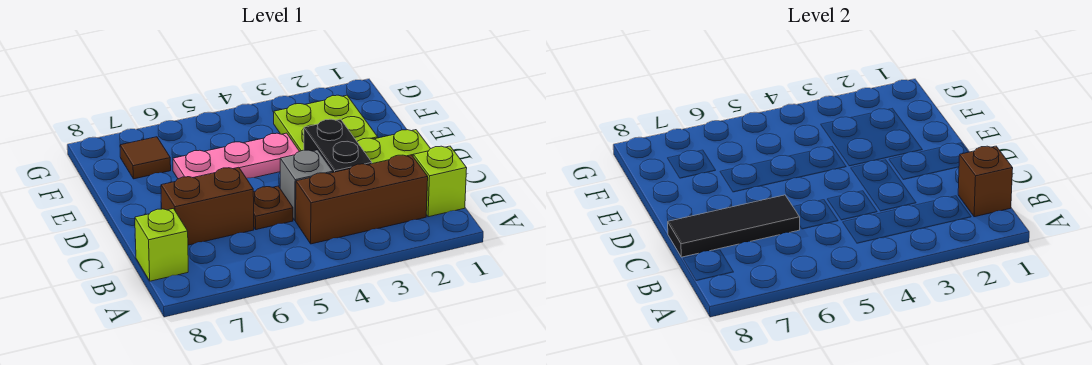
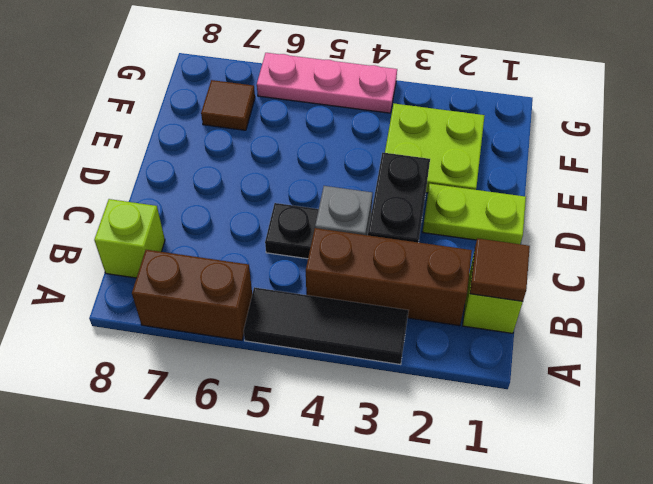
brown brick B1 level 2 -> brown tile B1 level 2
brown plate C5 level 1 -> black plate C5 level 1
brown brick C6:C7 level 1 -> brown brick A6:A7 level 1
black tile C6:C8 level 2 -> black tile A3:A5 level 1
pink plate E4:E6 level 1 -> pink plate G4:G6 level 1

